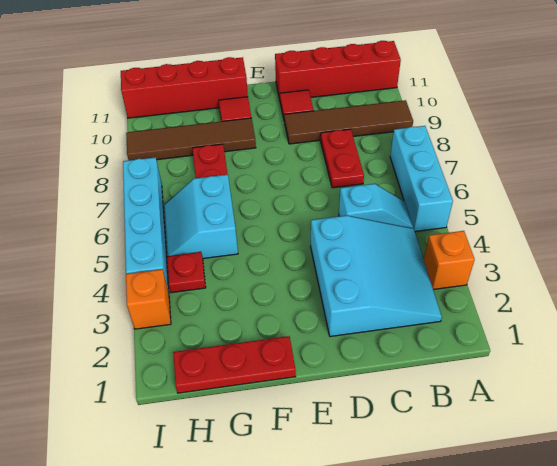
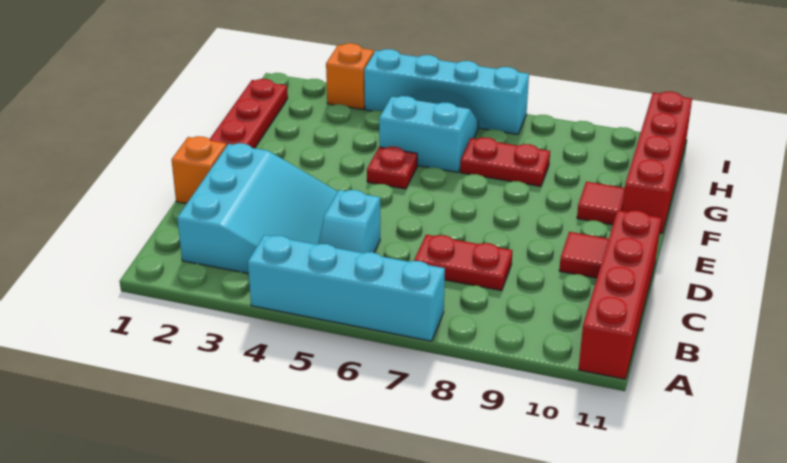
orange brick A3 level 1 -> orange brick D1 level 1
cyan brick A5:A7 level 1 -> cyan brick A4:A7 level 1
brown tile A9:D9 level 1 -> none
cyan slope B2:D4 level 1 top D -> cyan slope B2:D4 level 1 top 2
brown tile F9:I9 level 1 -> none
red plate H4 level 1 -> red plate F5 level 1

